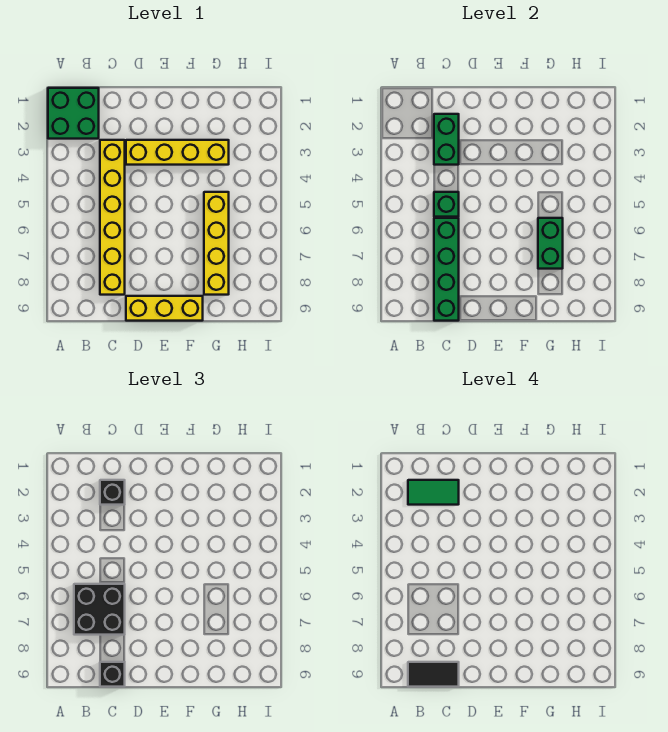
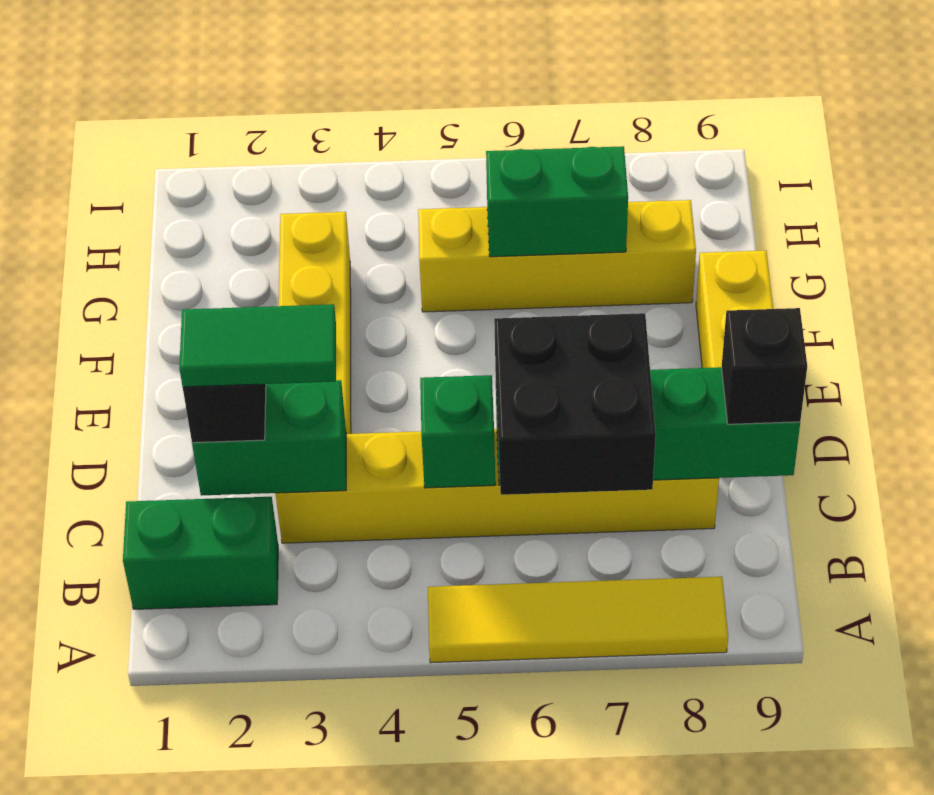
green brick A1:B2 level 1 -> green brick B1:B2 level 1
none -> yellow tile A5:A8 level 1
green tile B2:C2 level 4 -> green tile C2:C3 level 4
black tile B9:C9 level 4 -> none

